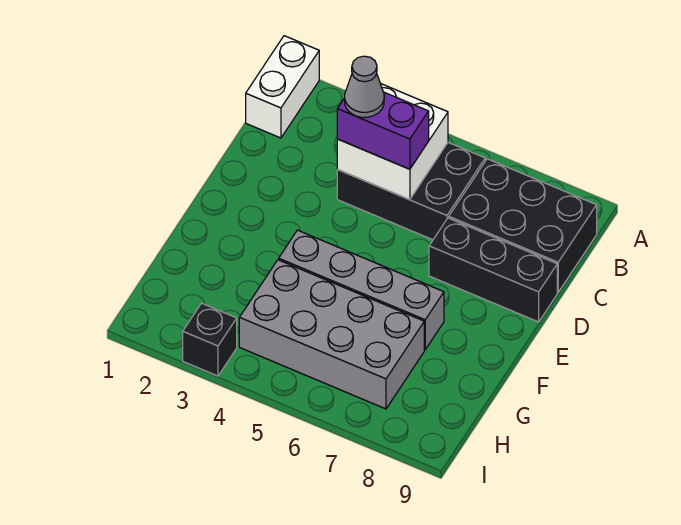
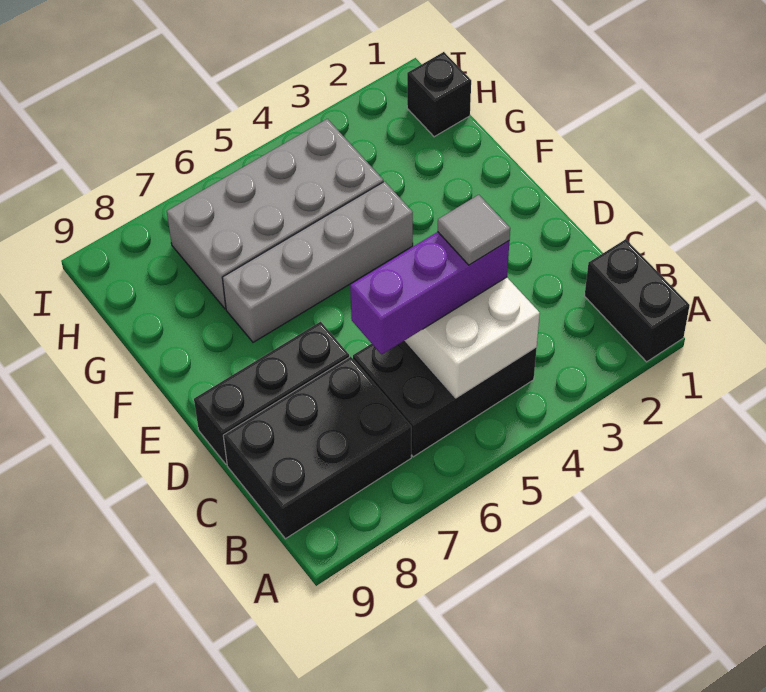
white brick A1:B1 level 1 -> black brick A1:B1 level 1
purple brick C4:C5 level 3 -> purple brick C4:C6 level 3
grey cone C4 level 4 -> grey tile C4 level 4
black brick I3 level 1 -> black brick H1 level 1

